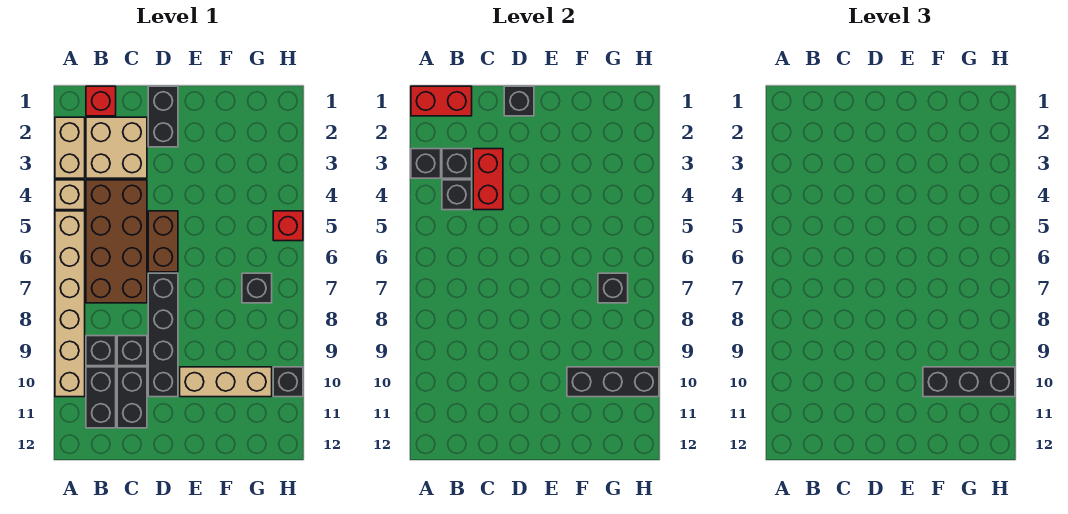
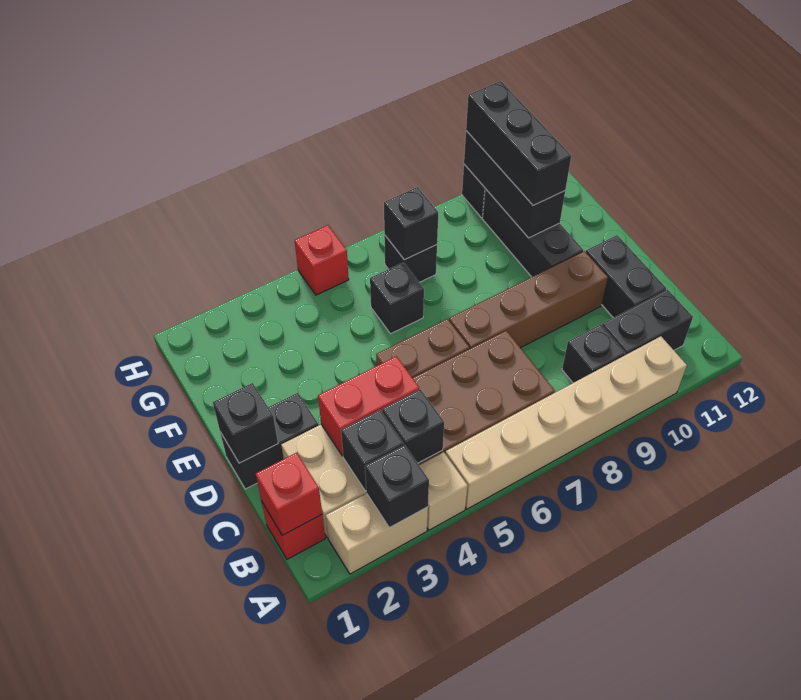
red brick A1:B1 level 2 -> red brick B1 level 2
black brick C9 level 1 -> black brick F6 level 1
black brick C10:C11 level 1 -> black brick C11:D11 level 1
black brick D7:D10 level 1 -> brown brick D7:D10 level 1
tan brick E10:G10 level 1 -> black brick E10:G10 level 1

